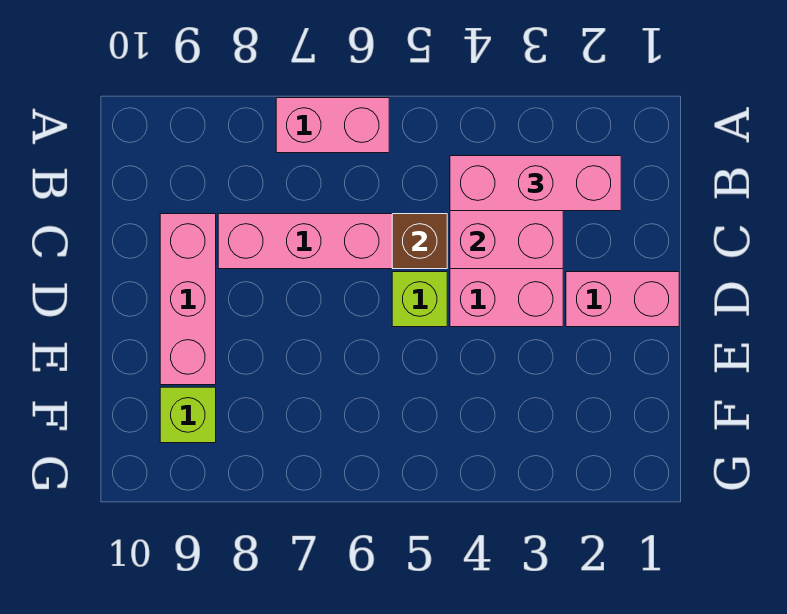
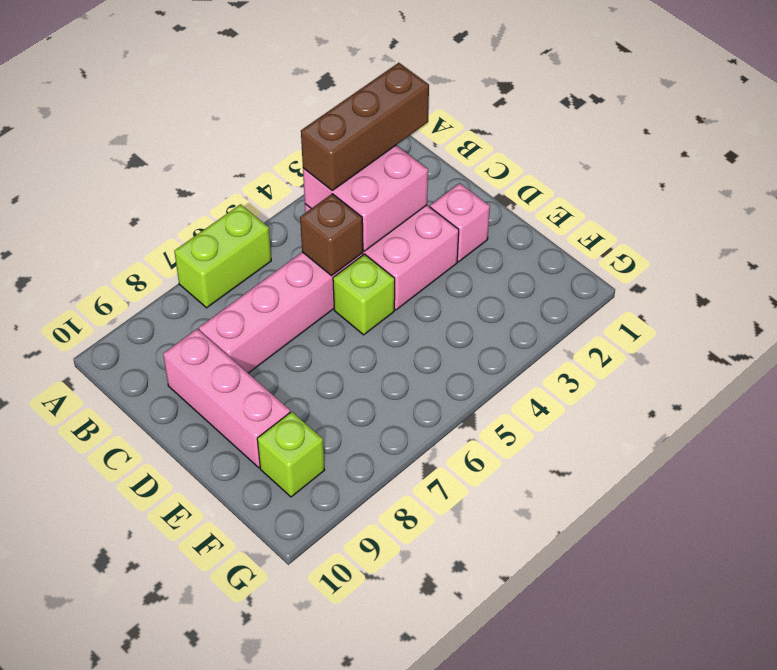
pink brick A6:A7 level 1 -> lime brick A6:A7 level 1
pink brick B2:B4 level 3 -> brown brick B2:B4 level 3
pink brick D1:D2 level 1 -> pink brick D2 level 1

